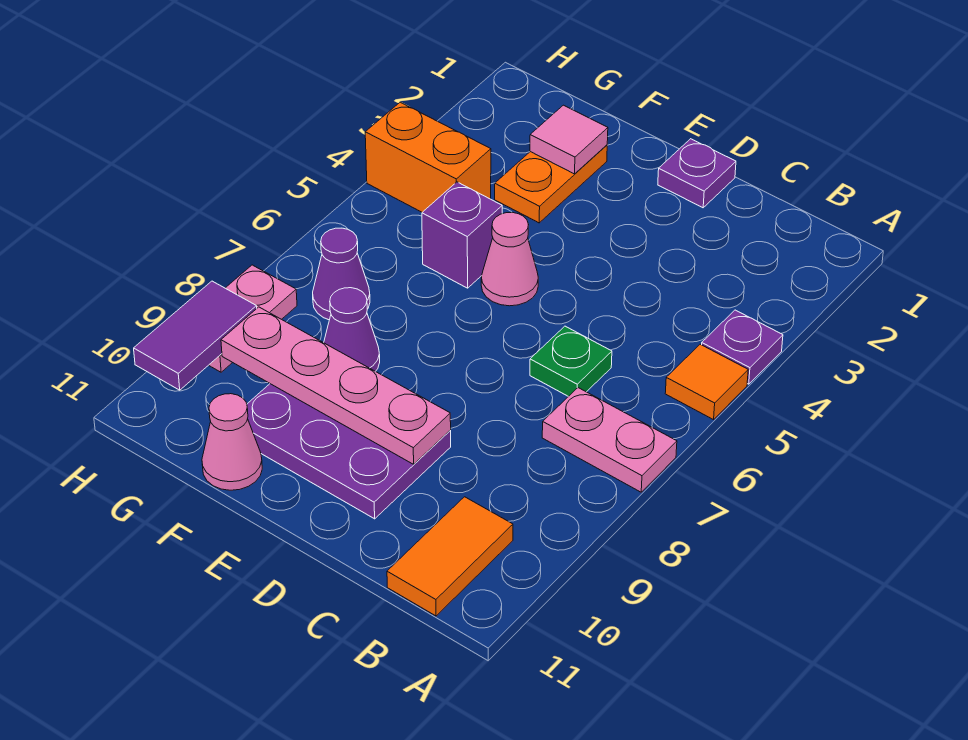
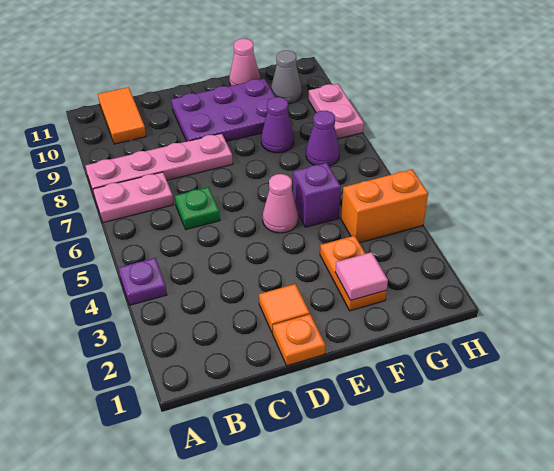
orange tile A5 level 1 -> orange tile D2 level 1
purple plate D1 level 1 -> orange plate D1 level 1
pink plate D9:G9 level 2 -> pink plate A8:D8 level 1
none -> grey cone G10 level 1
purple tile H9:H10 level 2 -> none

